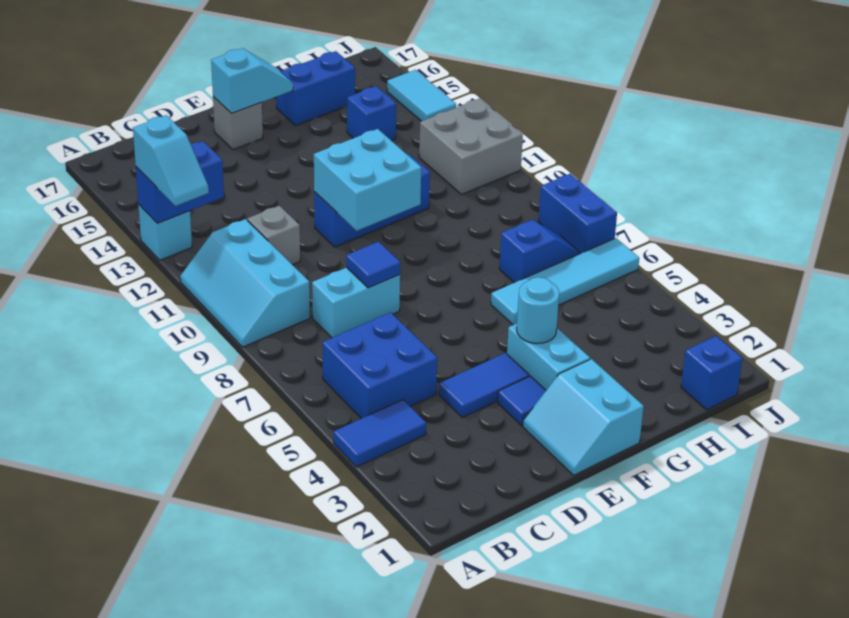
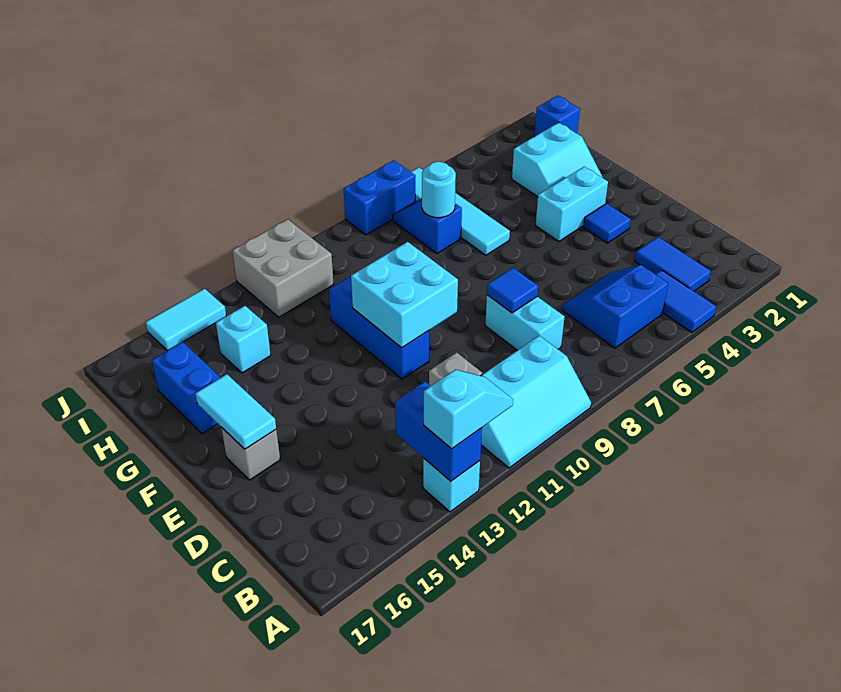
blue brick B5:C6 level 1 -> blue slope B5:C6 level 1 top B
blue tile D4:E4 level 1 -> blue tile B3:C3 level 1
cyan slope E1:F2 level 1 top F -> cyan slope G2:H3 level 1 top H
cyan slope E16:F16 level 2 top E -> cyan tile E16:F16 level 2
cyan round brick F4 level 2 -> cyan round brick H7 level 2
blue brick H14 level 1 -> cyan brick H14 level 1

